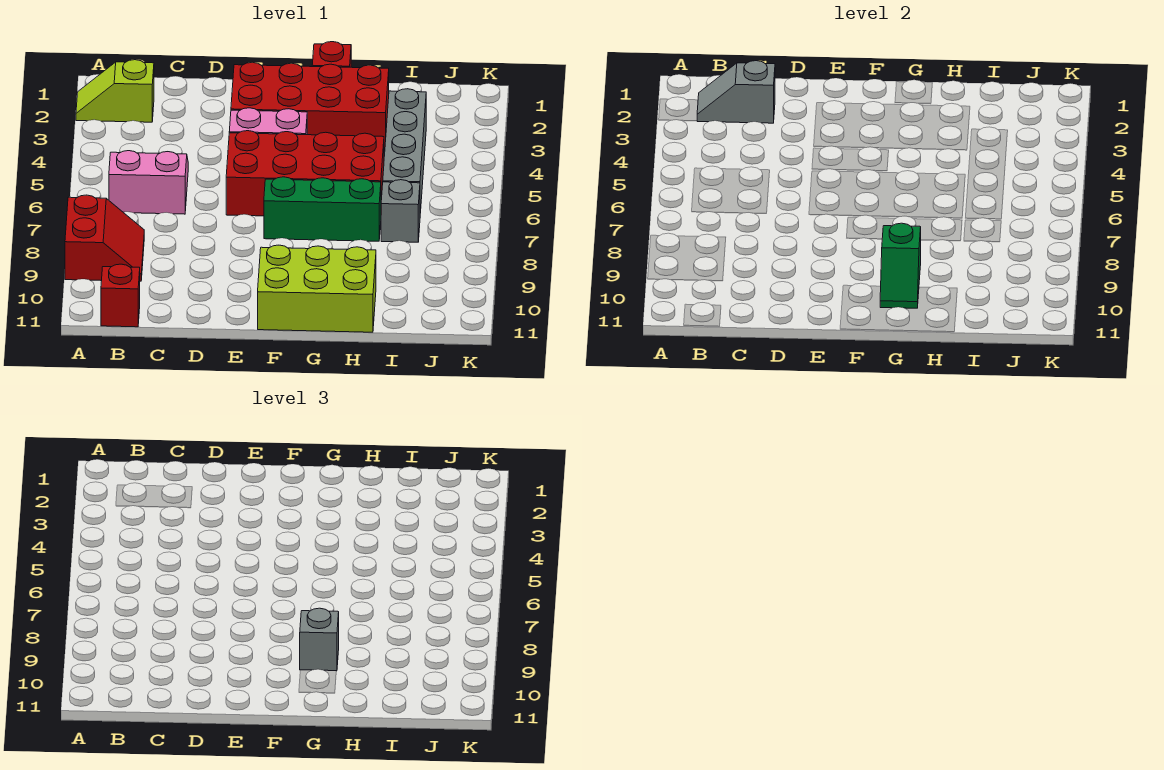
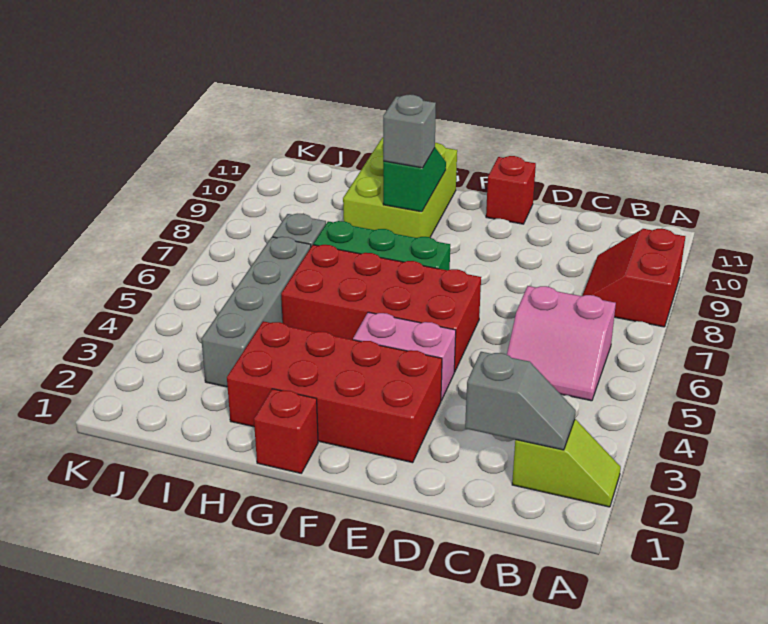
red brick B11 level 1 -> red brick E11 level 1
lime brick F10:H11 level 1 -> lime brick G9:H11 level 1

